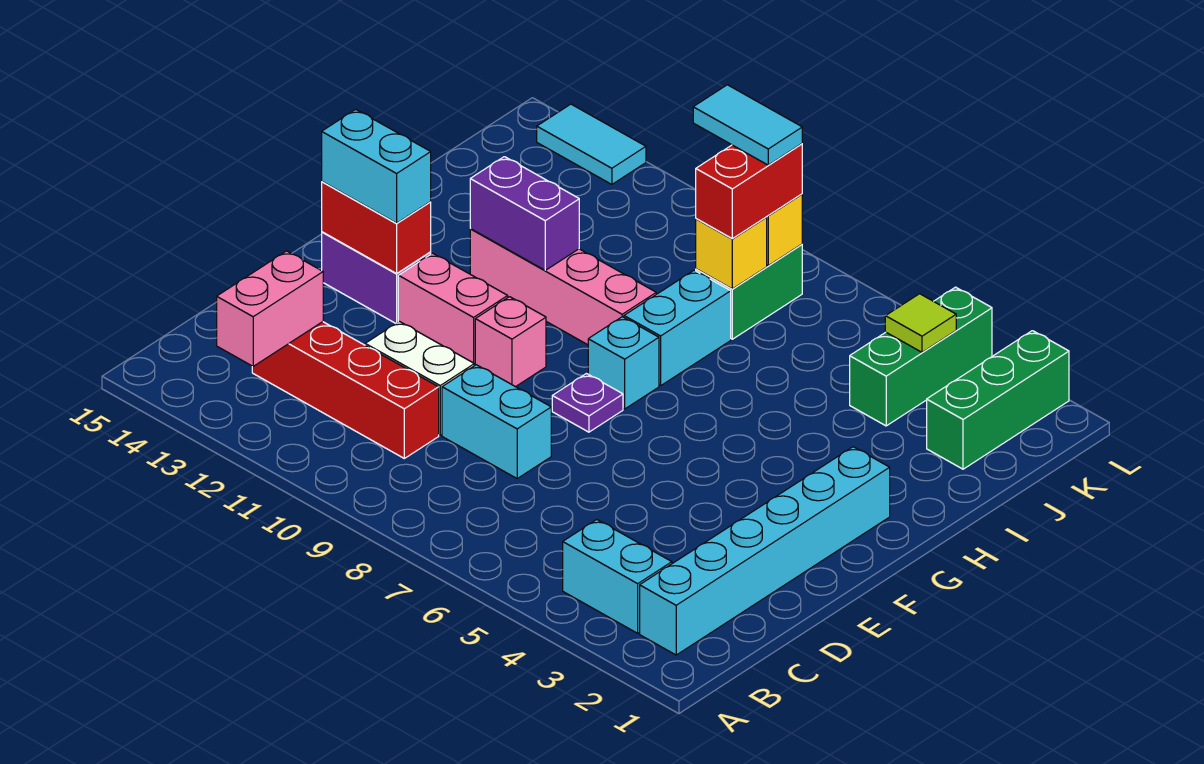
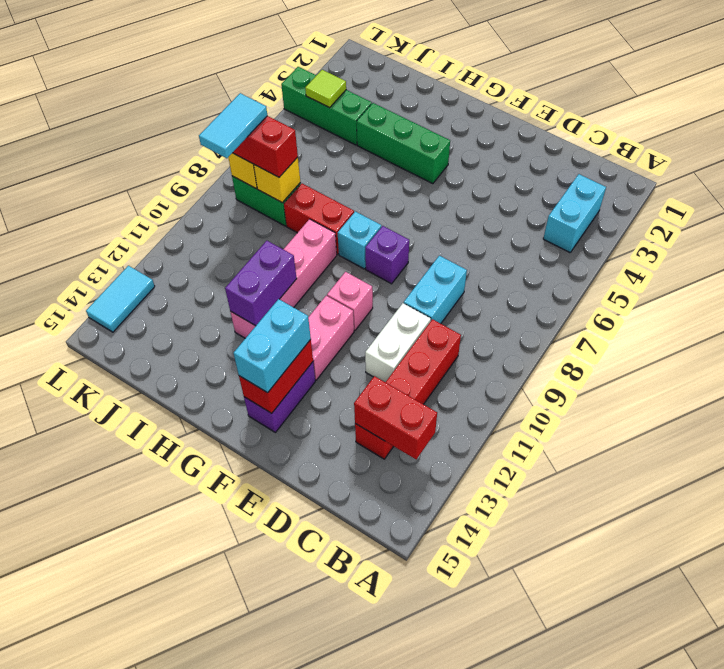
cyan brick B2:G2 level 1 -> none
pink brick B13:C13 level 2 -> red brick B13:C13 level 2
purple plate F8 level 1 -> purple brick F8 level 1
cyan brick H8:I8 level 1 -> red brick H8:I8 level 1
green brick J2:L2 level 1 -> green brick G4:I4 level 1

